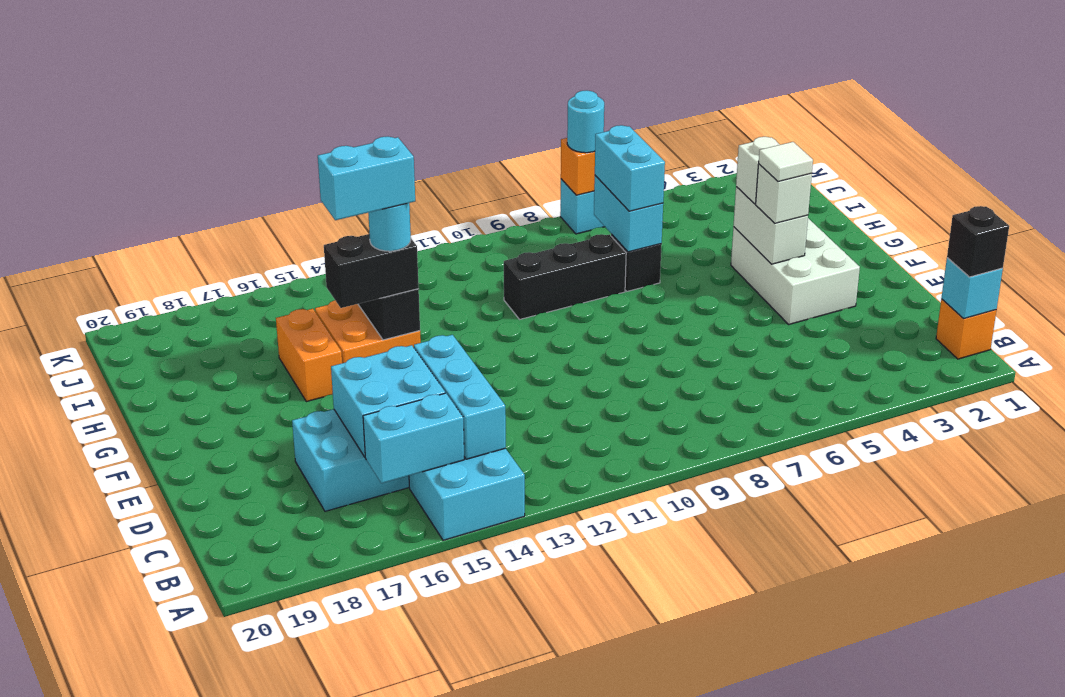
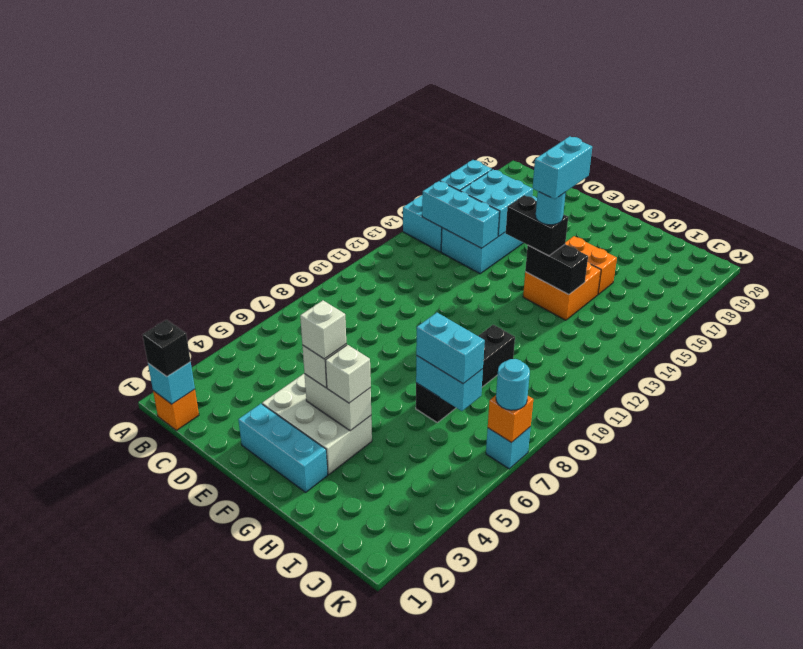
none -> cyan brick E2:G2 level 1
white tile F4 level 4 -> white brick F4 level 4
black brick G14:G15 level 3 -> black brick F14:G14 level 3

